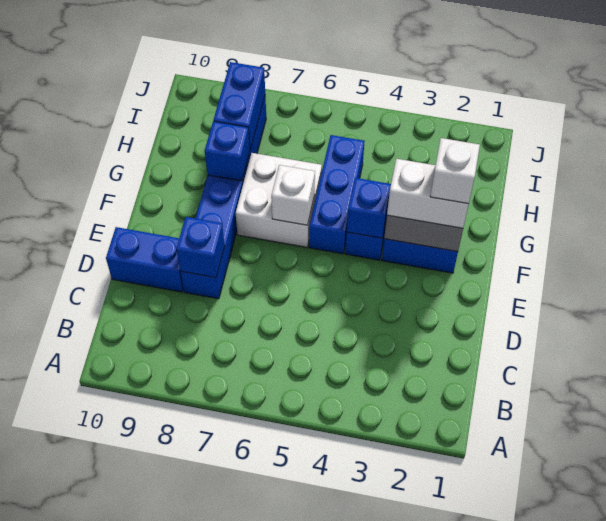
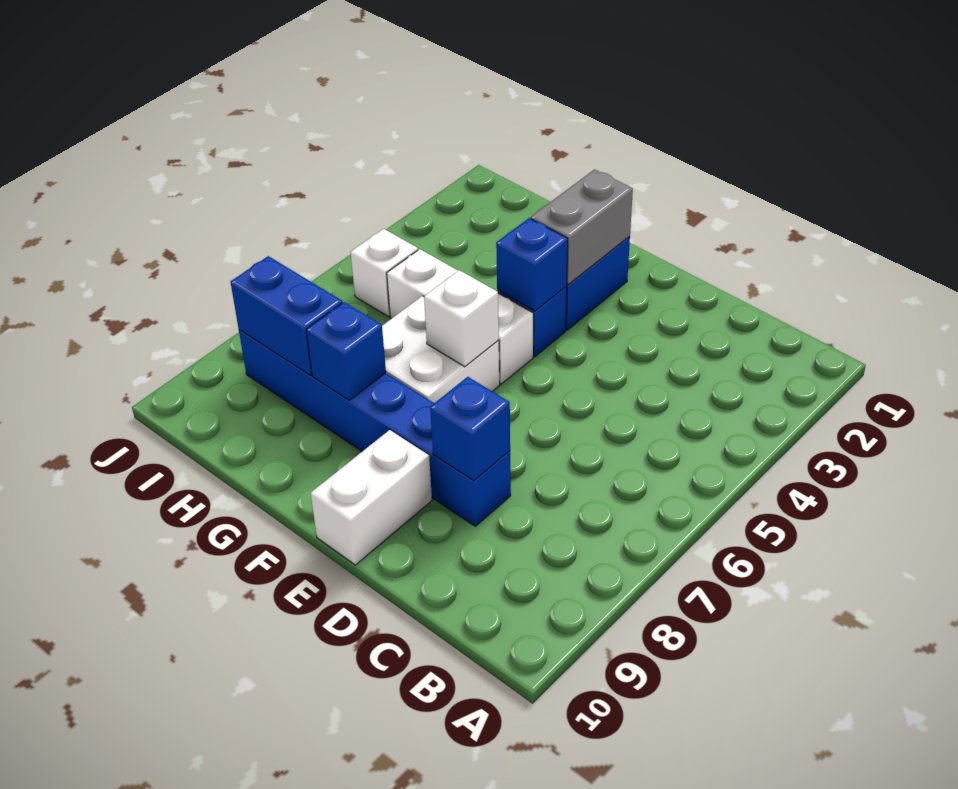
blue brick D9:D10 level 1 -> none
white brick F2:F3 level 3 -> white brick E9:E10 level 1
white brick F2 level 4 -> white brick I5 level 1
blue brick F5:H5 level 1 -> white brick F5:H5 level 1

